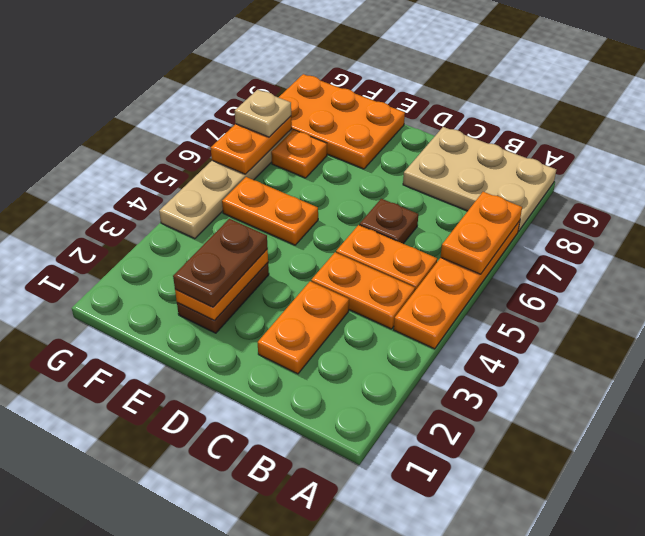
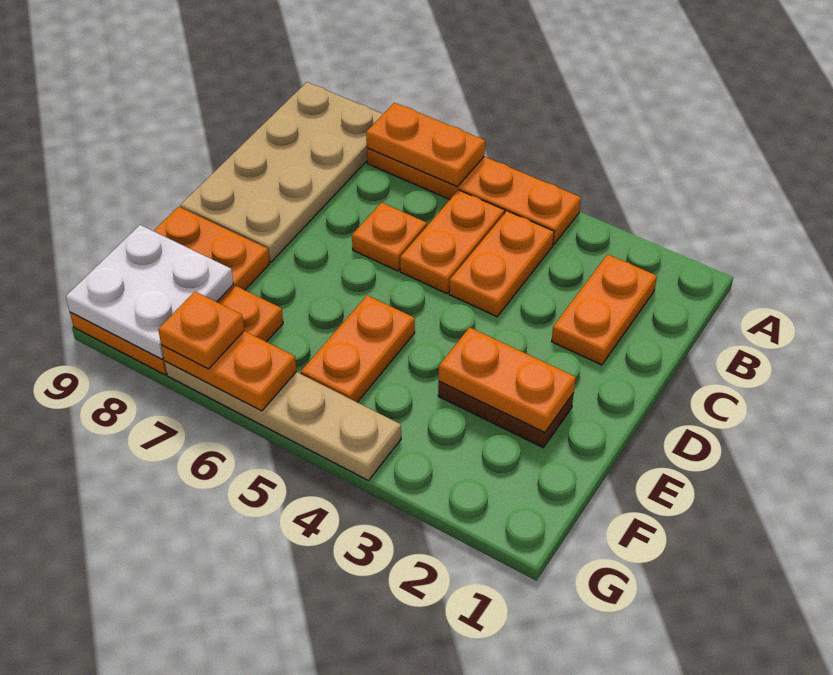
tan plate A8:C9 level 1 -> tan plate A8:D9 level 1
orange plate C2:C3 level 1 -> orange plate B2:C2 level 1
brown plate C6 level 1 -> orange plate C6 level 1
brown plate E2:E3 level 3 -> none
none -> white plate F8:G9 level 2
tan plate G7 level 3 -> orange plate G7 level 3

